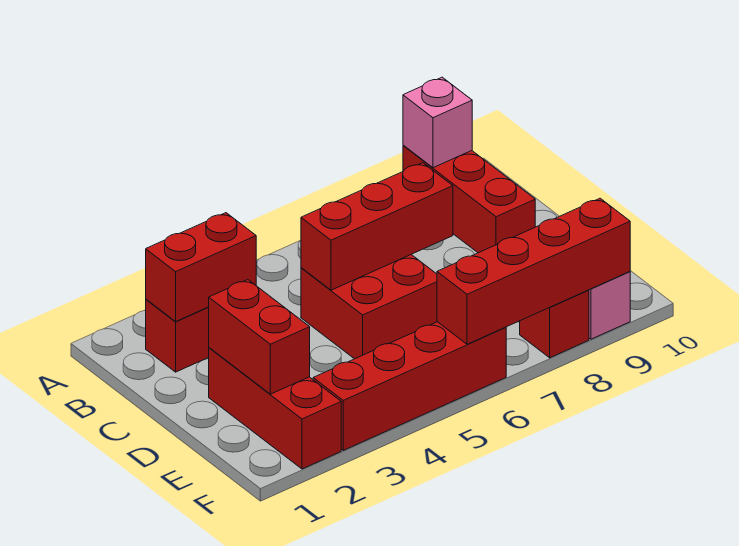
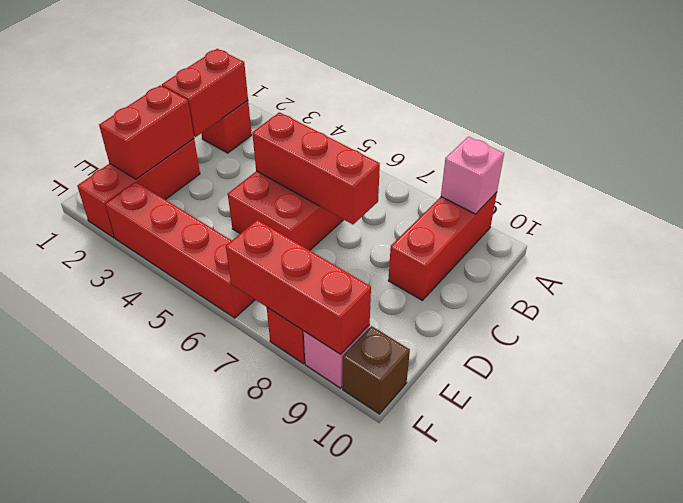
red brick B2:B3 level 2 -> red brick B2:C2 level 2
red brick F6:F9 level 2 -> red brick F7:F9 level 2
none -> brown brick F10 level 1

